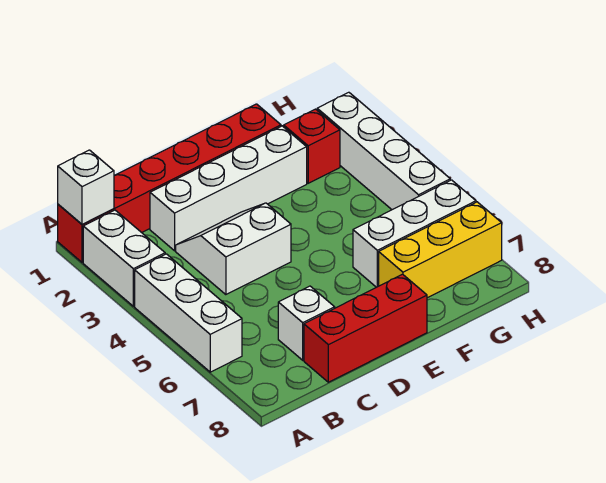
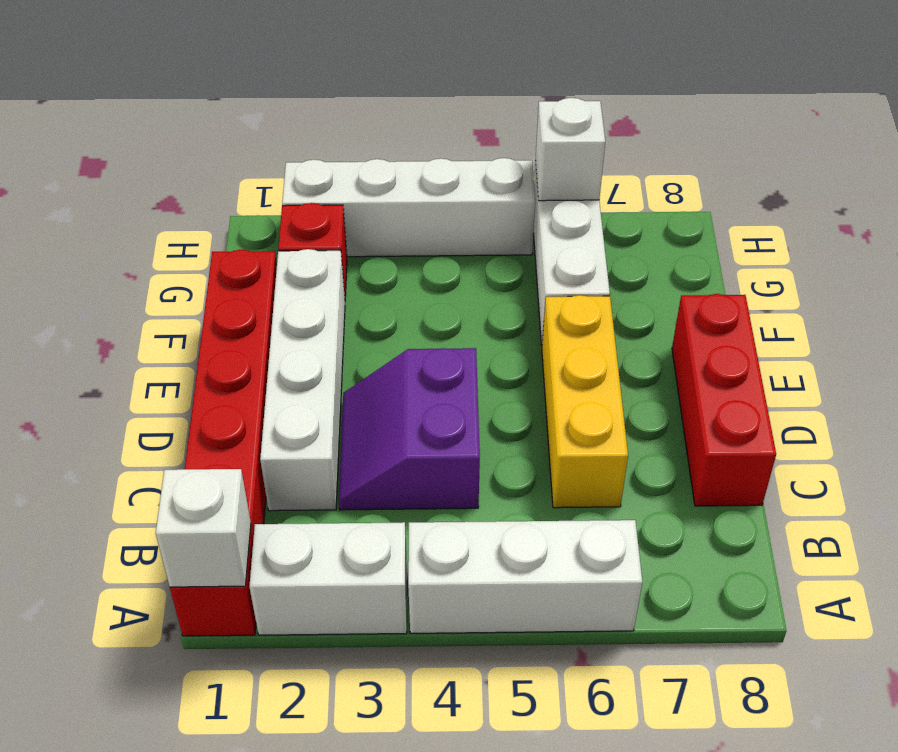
white slope C3:D4 level 1 top 4 -> purple slope C3:D4 level 1 top 4
white brick C7 level 1 -> white brick H6 level 2
yellow brick F7:H7 level 1 -> yellow brick C6:E6 level 1

